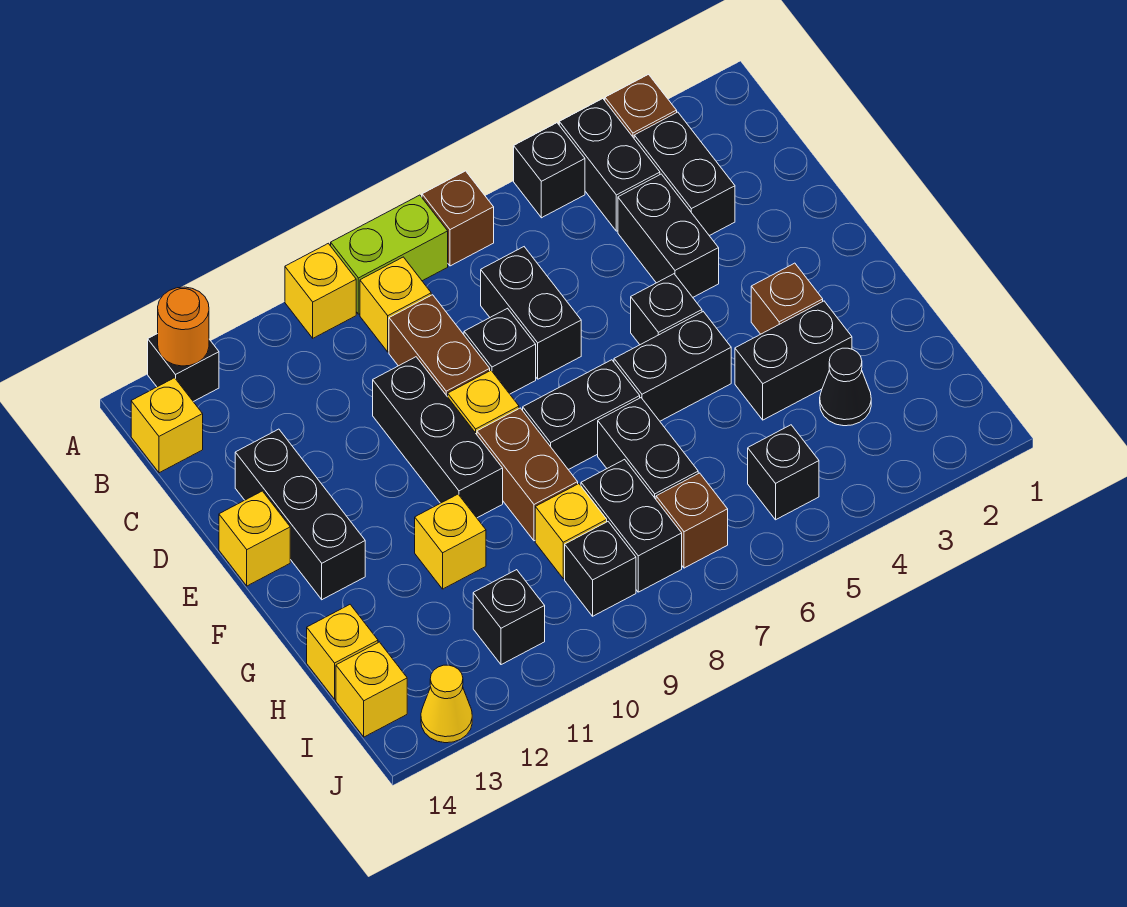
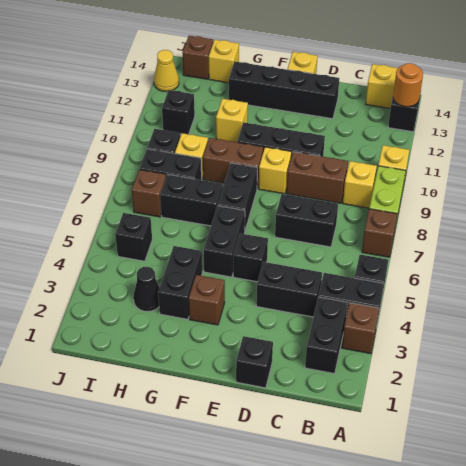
black brick B3:C3 level 1 -> black brick B2:B3 level 1
black brick D8 level 1 -> black brick D1 level 1
black brick D13:F13 level 1 -> black brick D13:G13 level 1
yellow brick I14 level 1 -> brown brick I14 level 1

